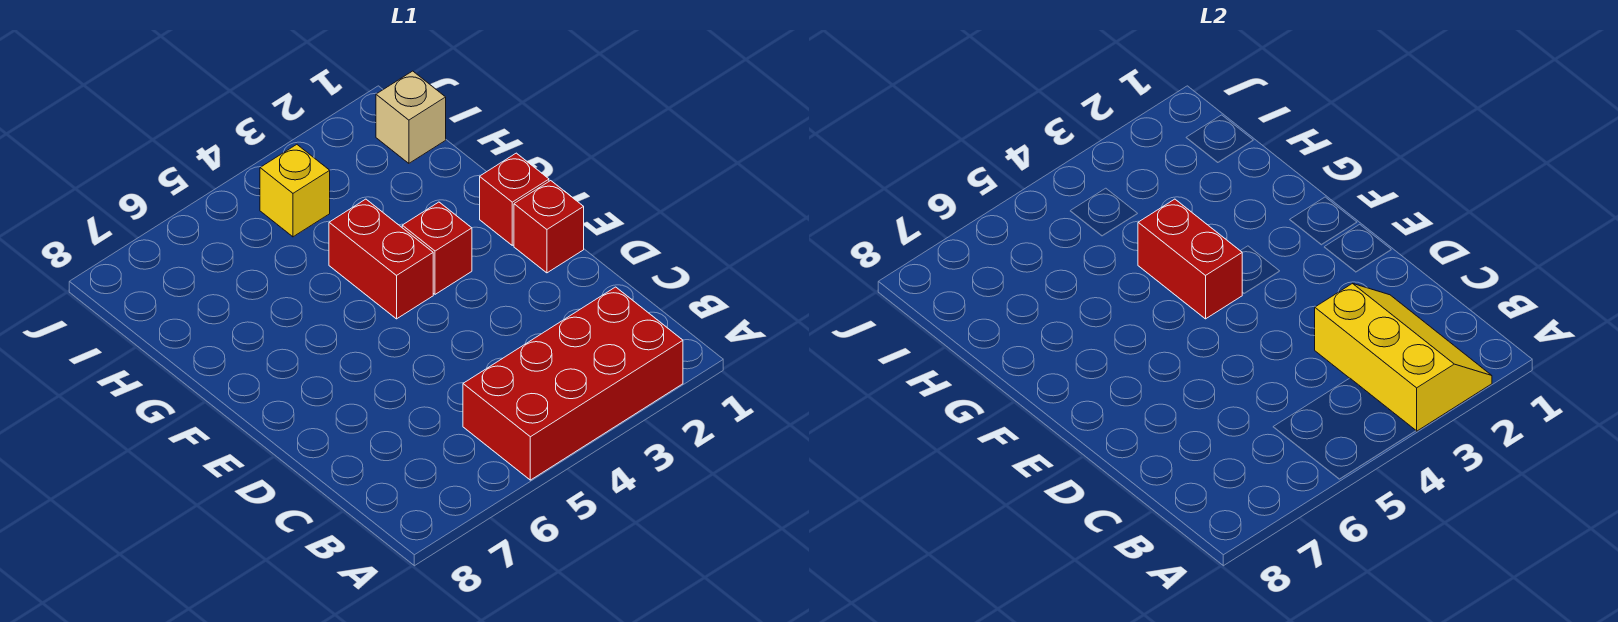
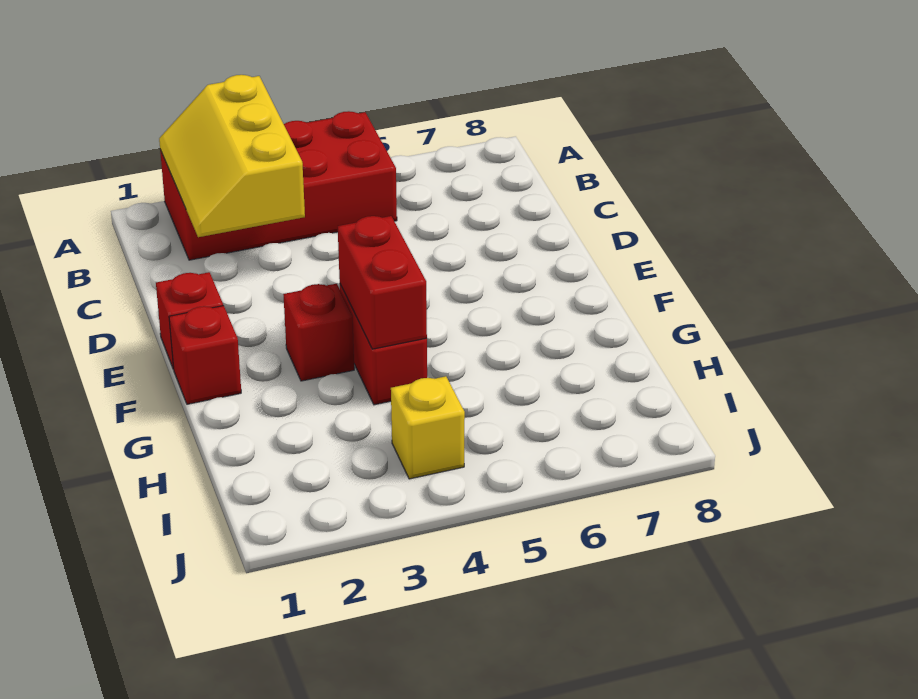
tan brick I1 level 1 -> none

